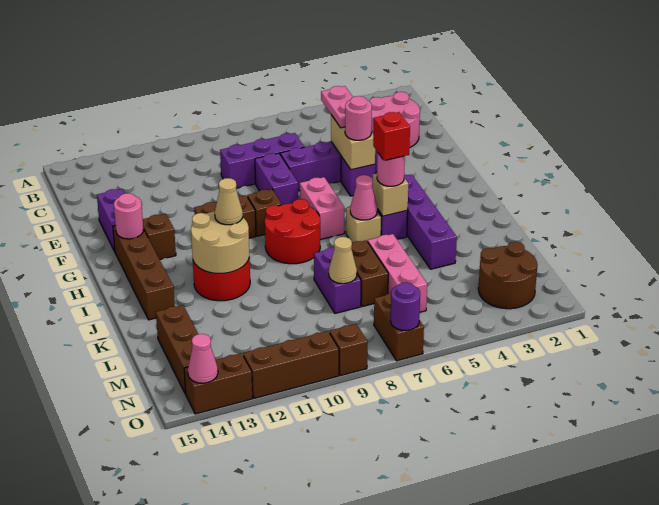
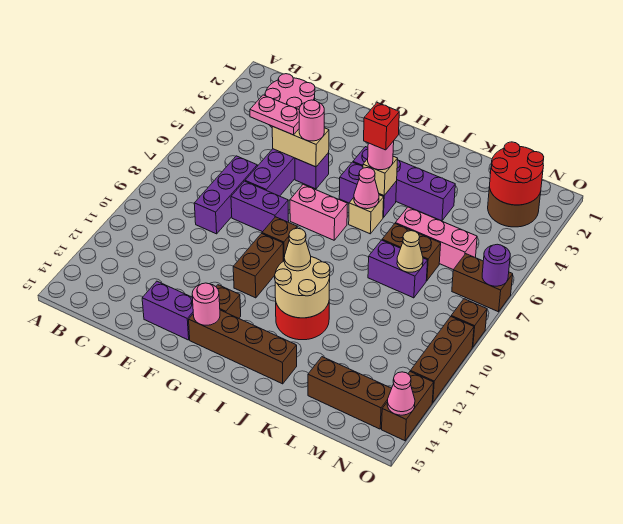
red round brick H8:I9 level 1 -> red round brick M2:N3 level 2

